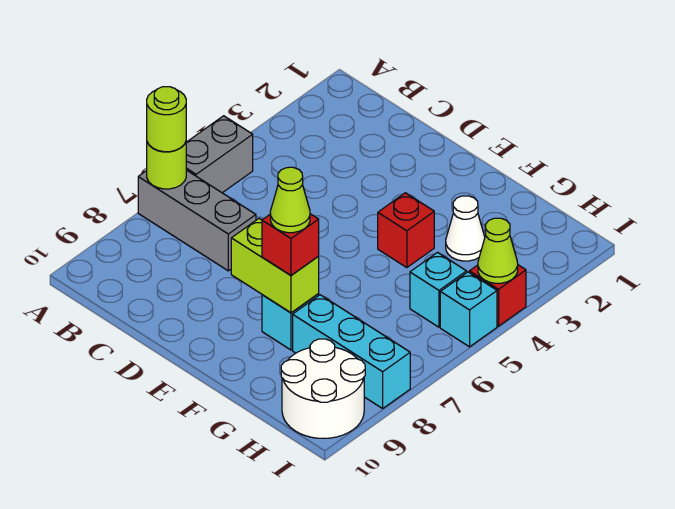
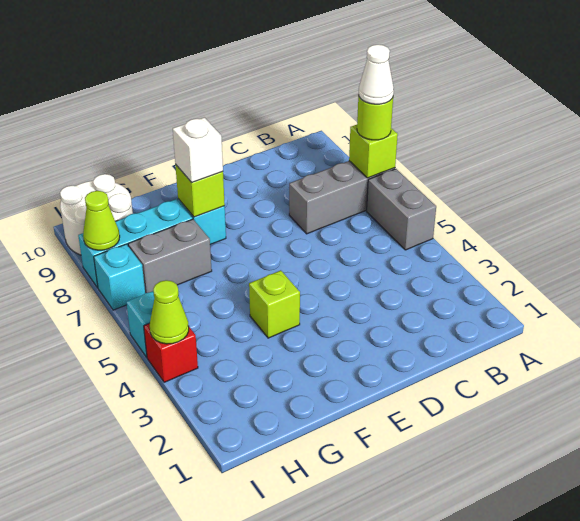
lime round brick A7 level 2 -> lime brick A7 level 2
lime brick E8:F8 level 2 -> lime brick F8 level 2
red brick F4 level 1 -> lime brick F4 level 1
red brick F8 level 3 -> white brick F8 level 3
lime cone F8 level 4 -> lime cone I8 level 2
white cone G3 level 1 -> white cone A7 level 4
none -> grey brick G7:H7 level 1
cyan brick H5 level 1 -> cyan brick I7 level 1

